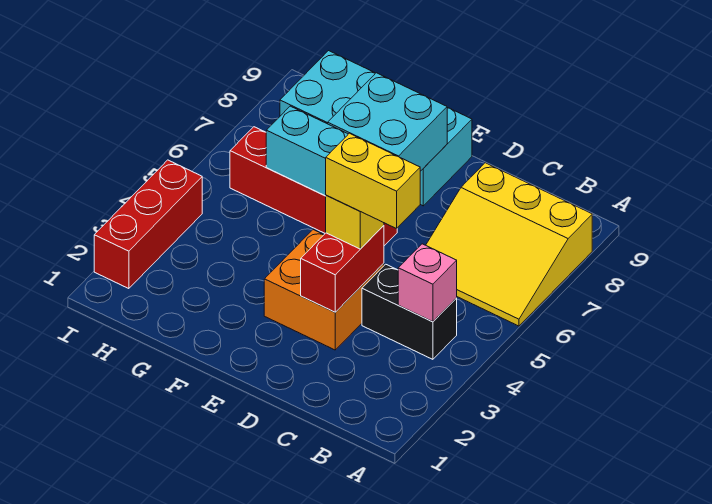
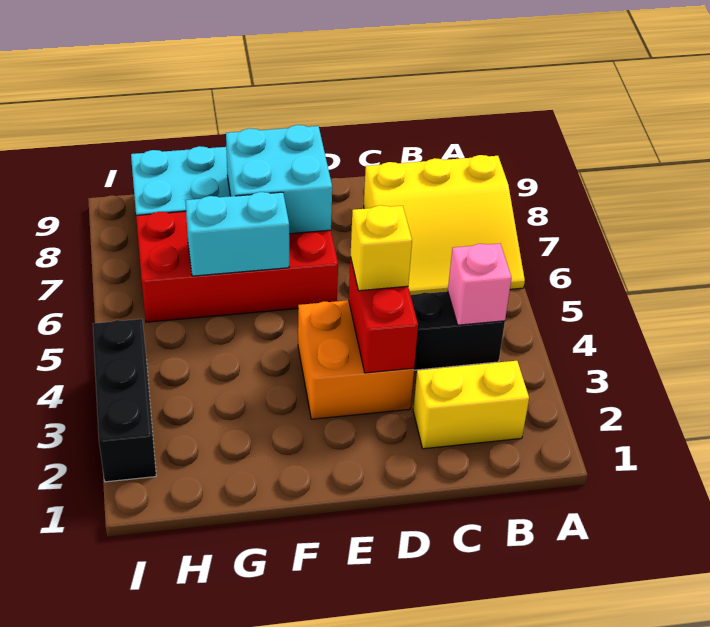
yellow brick C4:D4 level 4 -> yellow brick B2:C2 level 1
red brick E6:H6 level 1 -> red brick E6:H7 level 1
red brick I2:I4 level 1 -> black brick I2:I4 level 1

